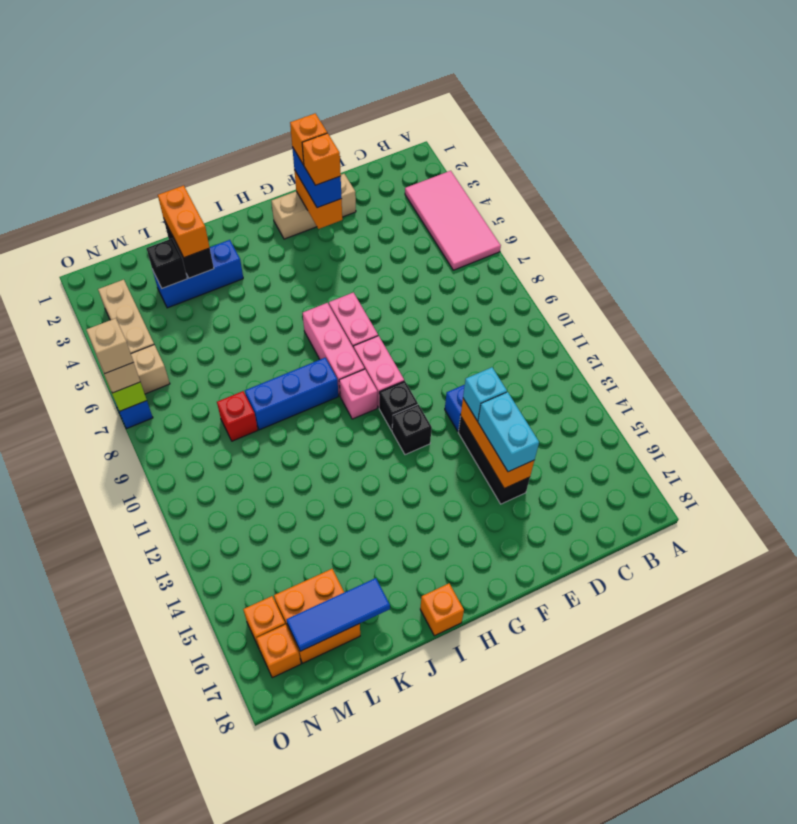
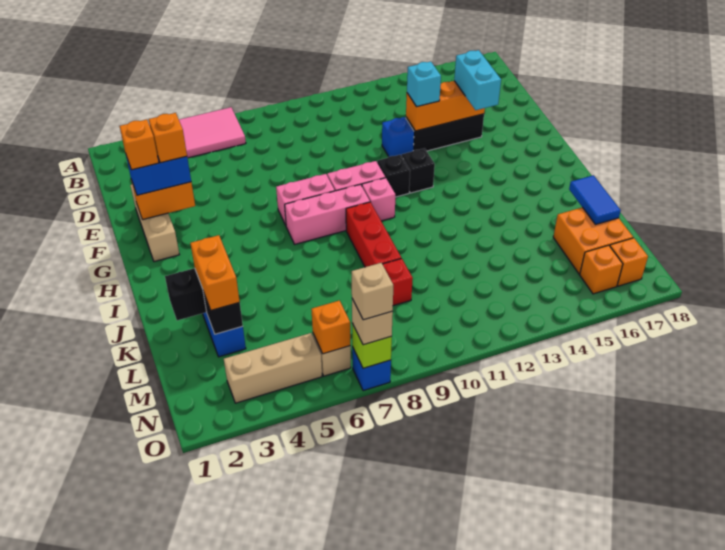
cyan brick E14:E15 level 3 -> cyan brick E15:F15 level 3
blue brick I9:K9 level 1 -> red brick I9:K9 level 1
orange brick I18 level 1 -> orange brick N6 level 2
orange brick K2:K3 level 3 -> orange brick K3:L3 level 3
blue tile K17:M17 level 2 -> blue tile K17:L17 level 2

